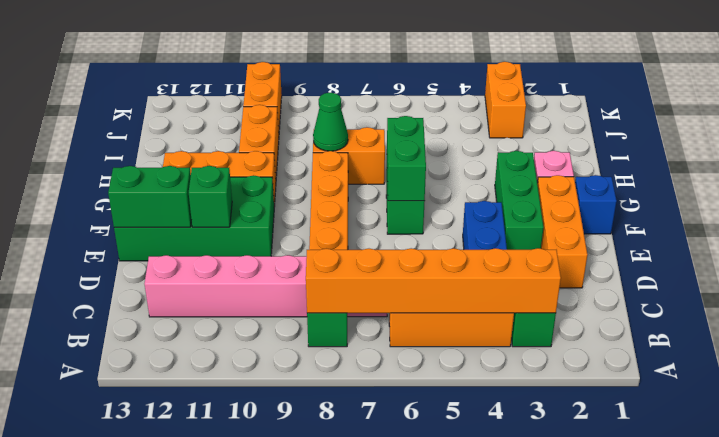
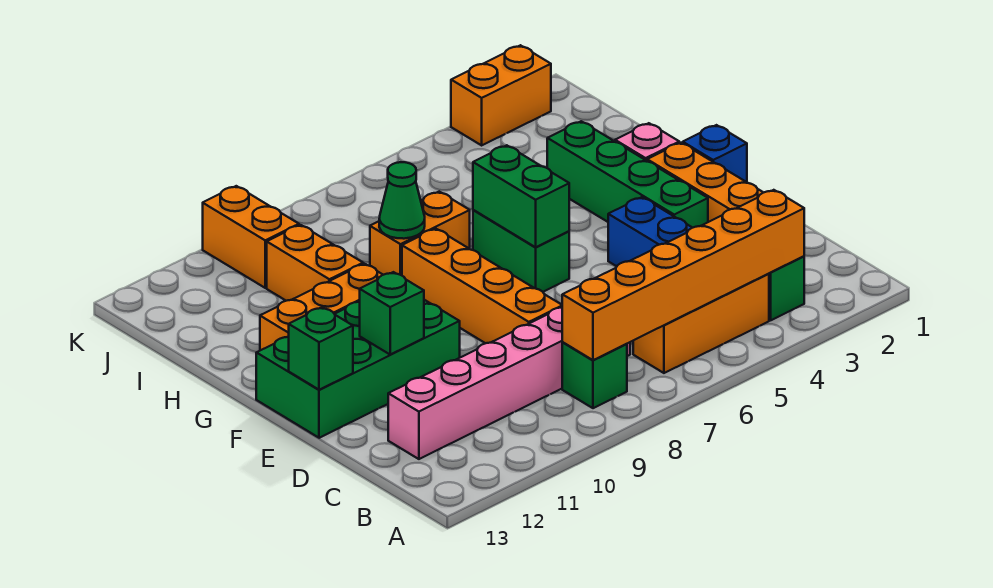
green brick E3:G3 level 1 -> green brick E3:H3 level 1
green brick E12:E13 level 2 -> green brick E13 level 2
orange brick J3:K3 level 1 -> orange brick K2:K3 level 1

